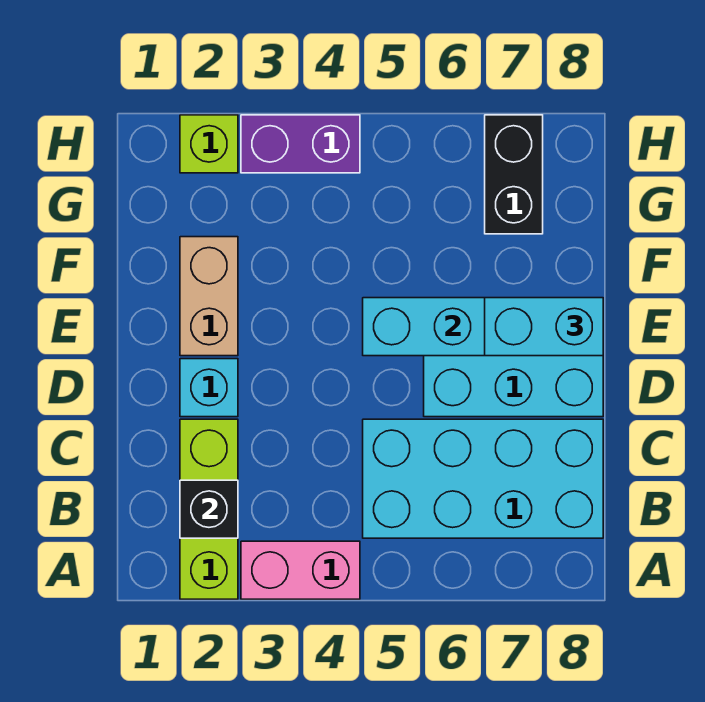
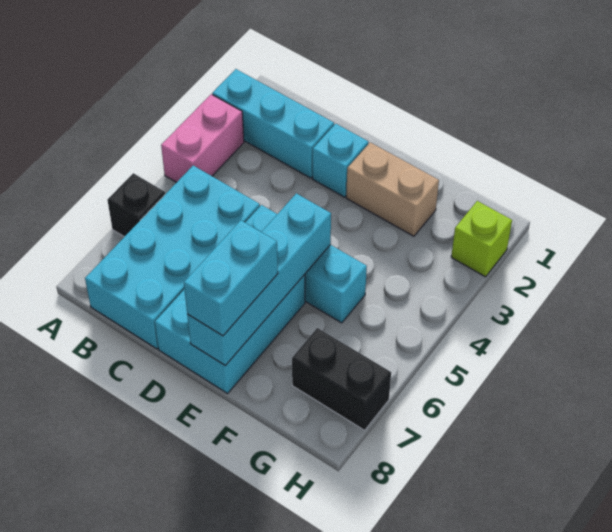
lime brick A2:C2 level 1 -> cyan brick A2:C2 level 1
black brick B2 level 2 -> black brick A6 level 1
none -> cyan brick D5:F5 level 1
purple brick H3:H4 level 1 -> none

